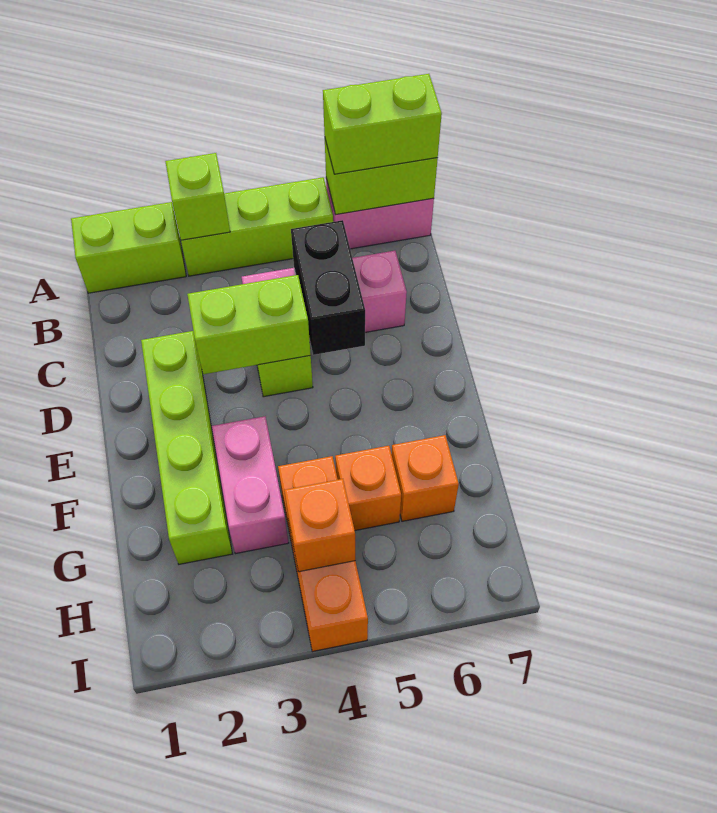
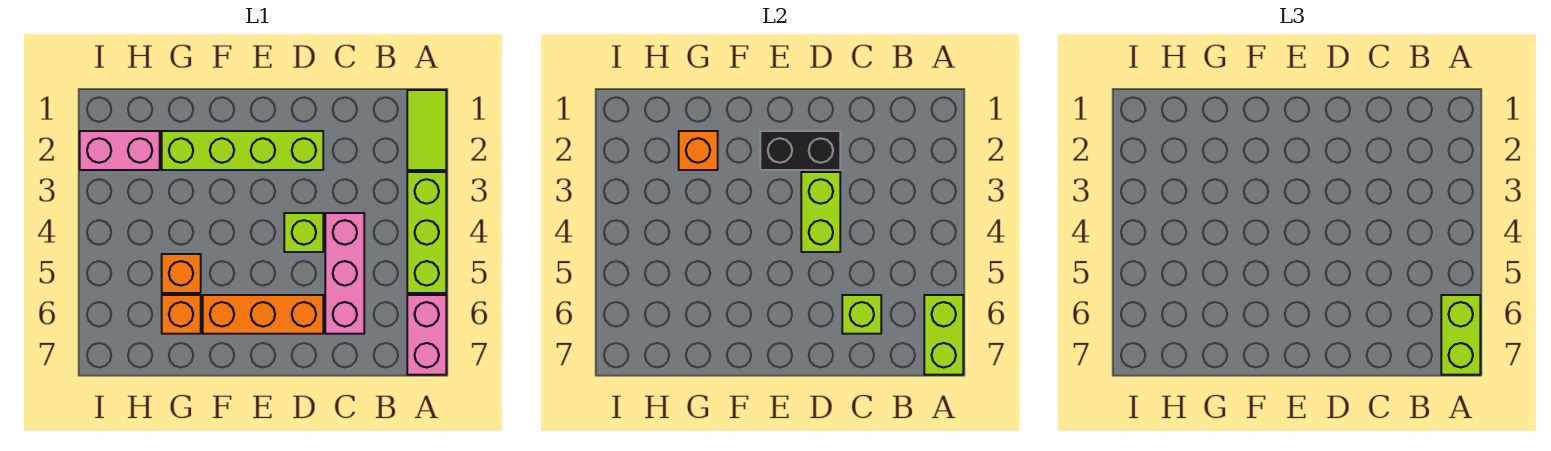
lime brick A1:A2 level 1 -> lime tile A1:A2 level 1
lime brick A3 level 2 -> lime brick C6 level 2
black brick C5:D5 level 2 -> black brick D2:E2 level 2
pink brick F3:G3 level 1 -> pink brick H2:I2 level 1
orange brick G4:I4 level 1 -> orange brick D6:F6 level 1
orange brick H4 level 2 -> orange brick G2 level 2

